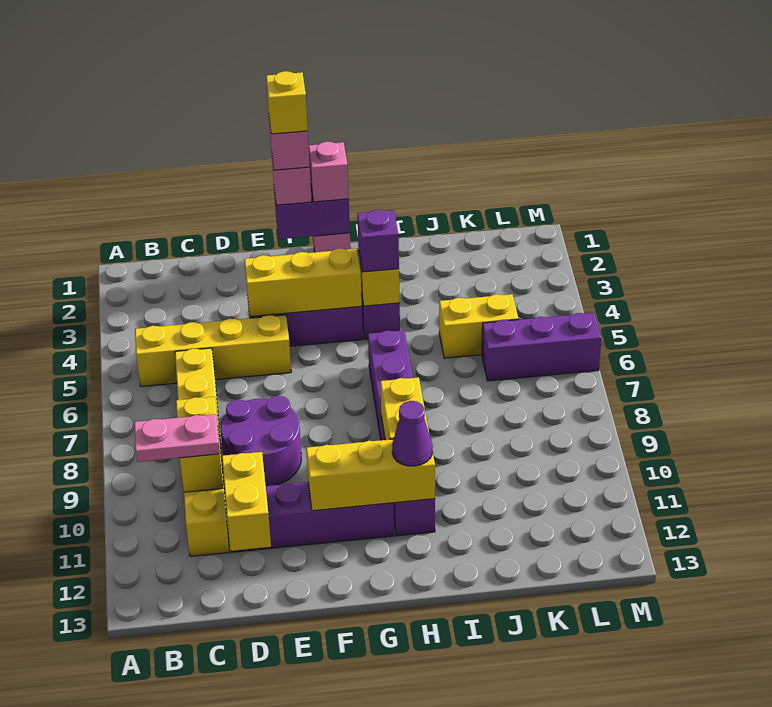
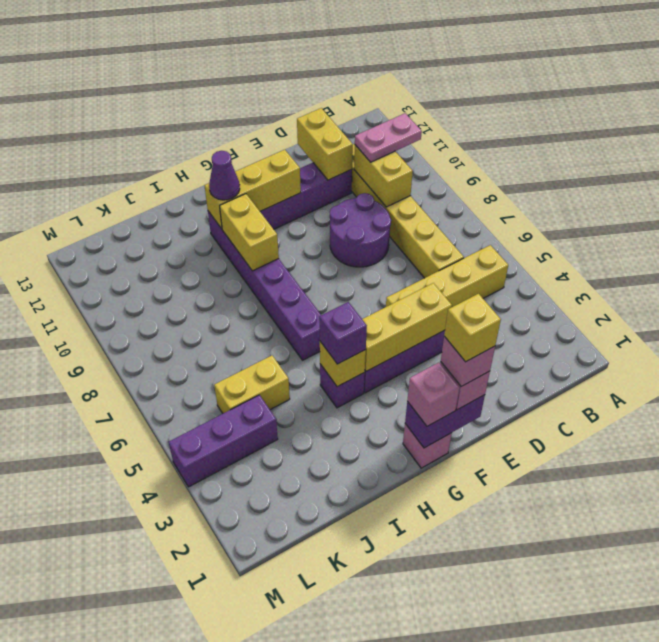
purple brick K6:M6 level 1 -> purple brick K4:M4 level 1

